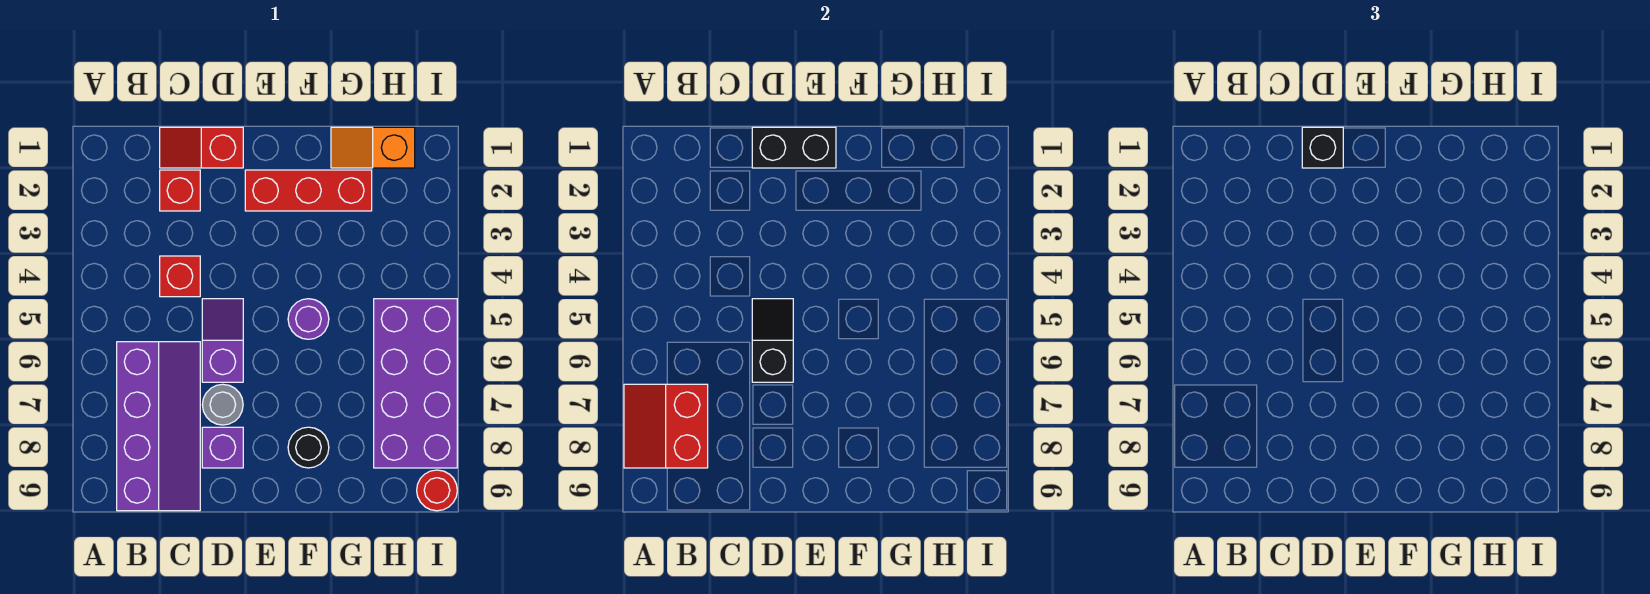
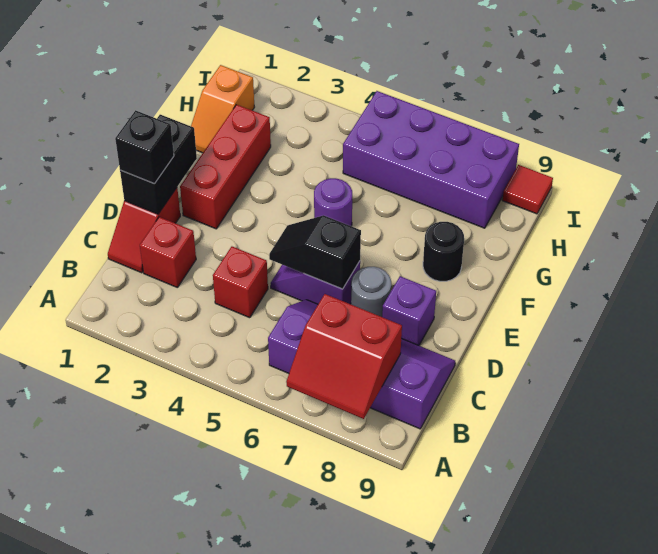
red round brick I9 level 1 -> red tile I9 level 1

